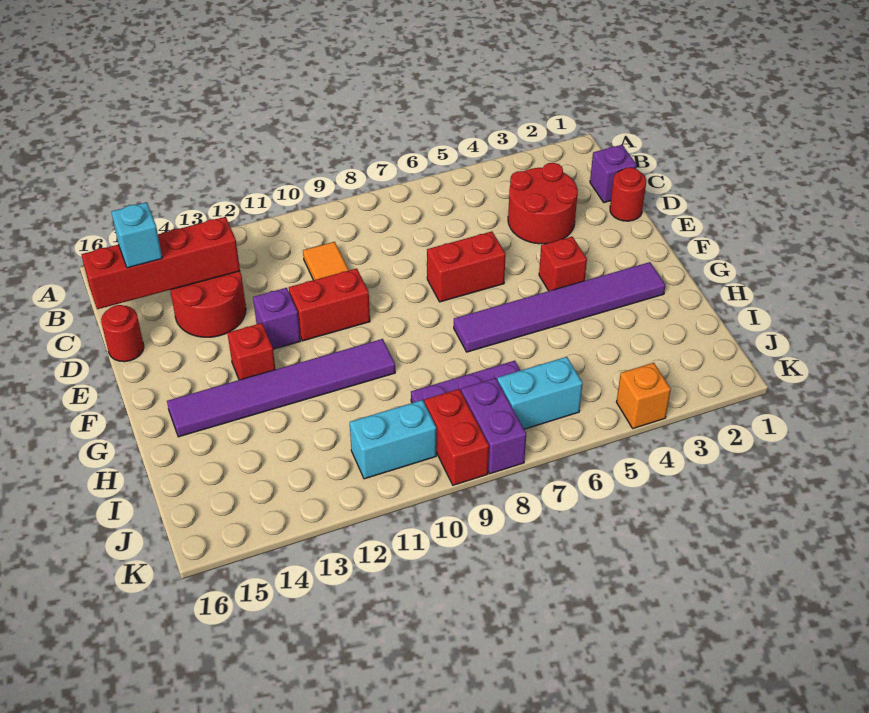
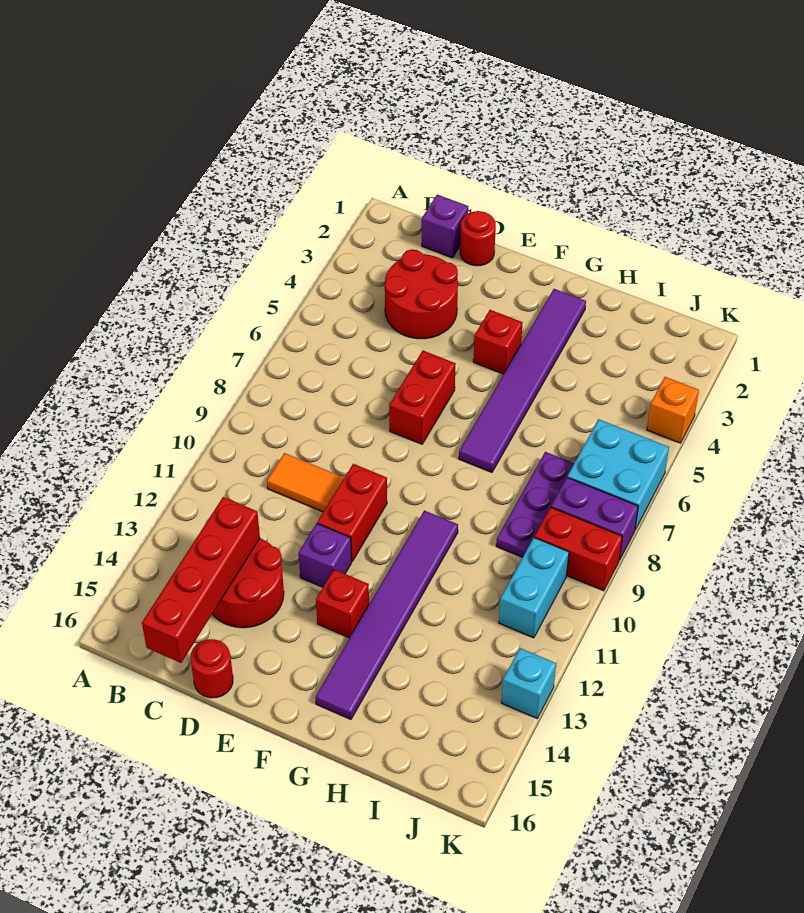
cyan brick C15 level 3 -> cyan brick K13 level 1
cyan brick J6:J7 level 1 -> cyan brick J6:K7 level 1

